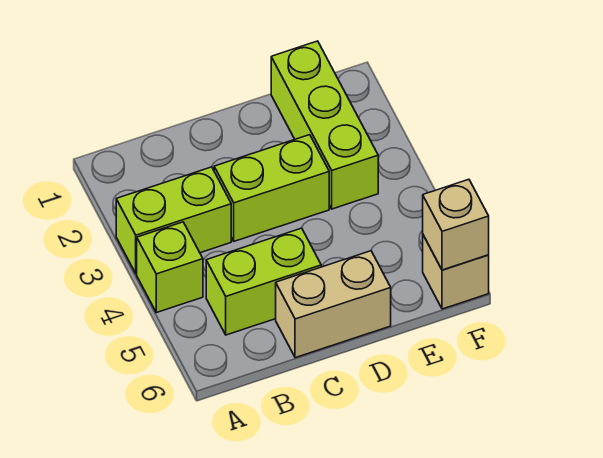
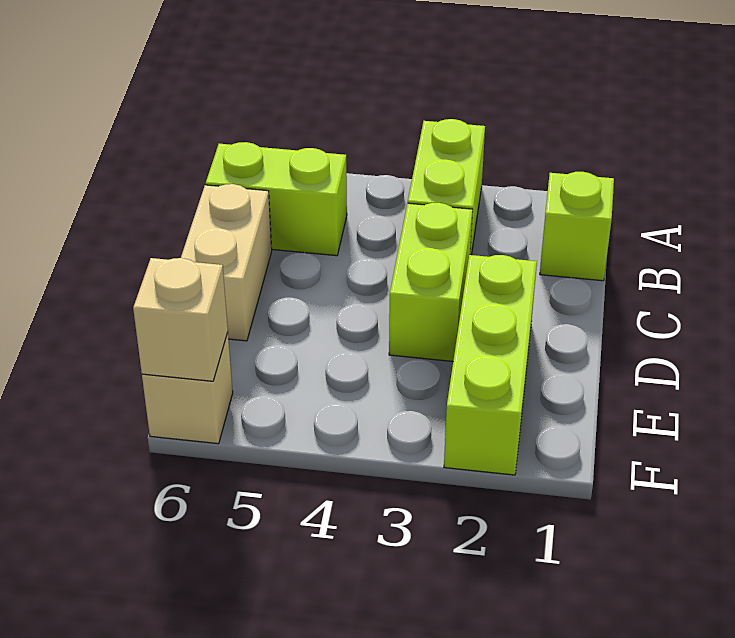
lime brick A4 level 1 -> lime brick B1 level 1
lime brick B5:C5 level 1 -> lime brick B5:B6 level 1
lime brick E1:E3 level 1 -> lime brick D2:F2 level 1

